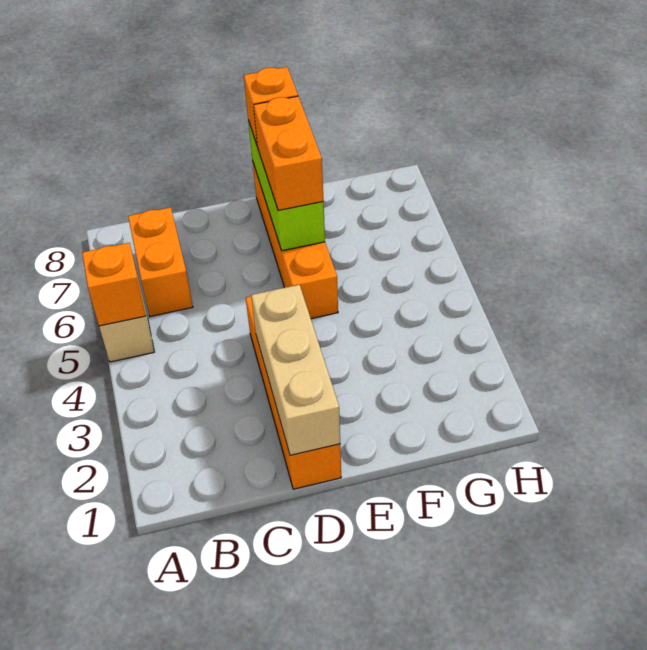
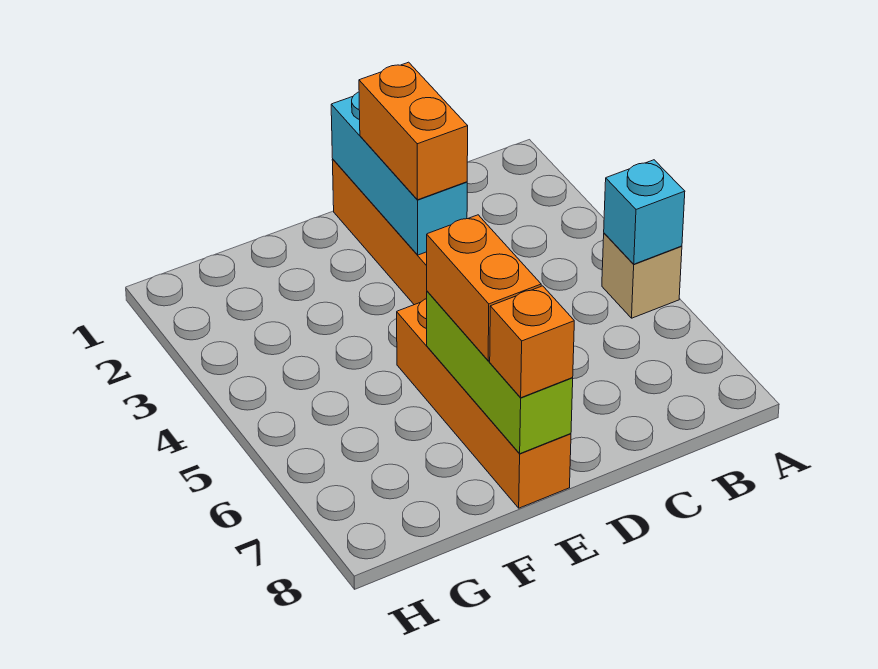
orange brick A5 level 2 -> cyan brick A5 level 2
orange brick B6:B7 level 1 -> orange brick D2:D3 level 3
tan brick D1:D3 level 2 -> cyan brick D1:D3 level 2

